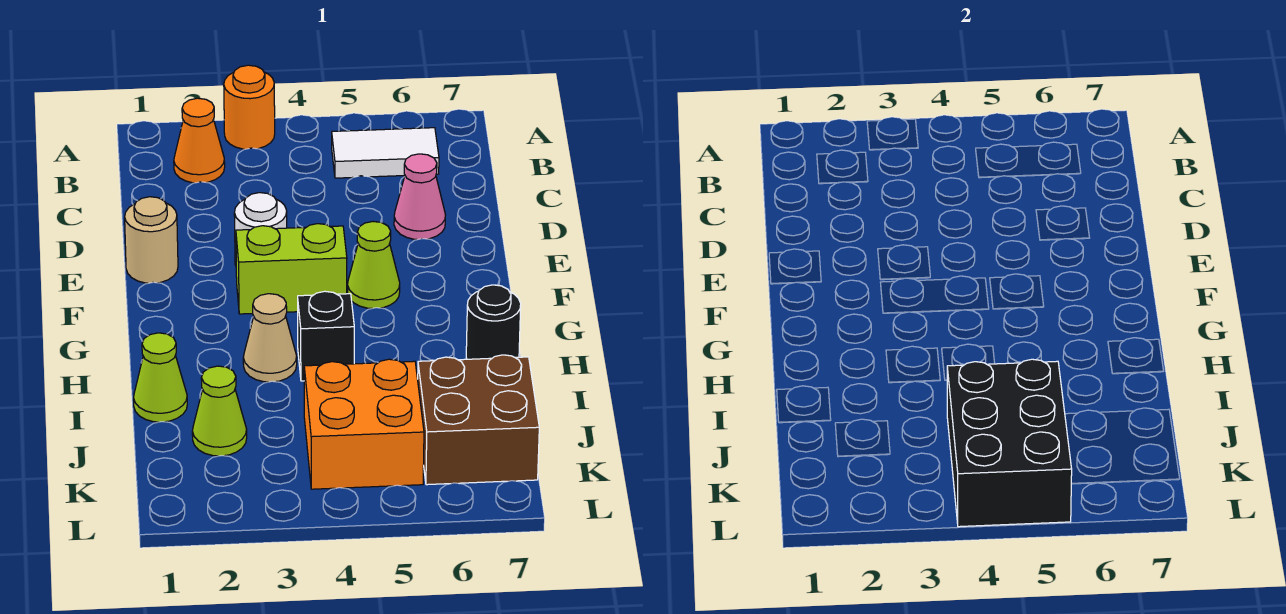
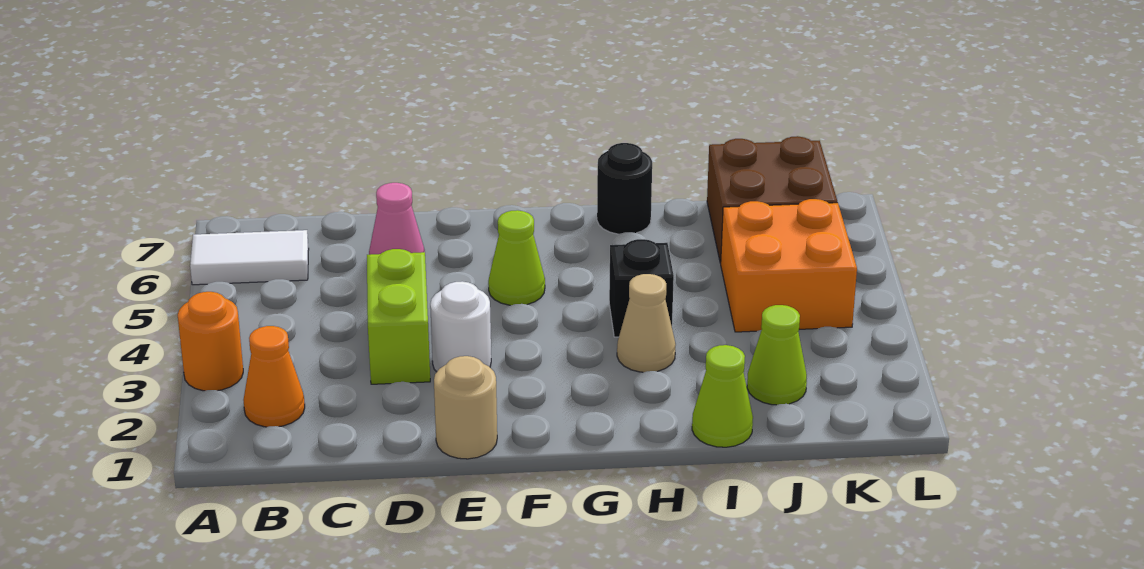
white tile B5:B6 level 1 -> white tile A6:B6 level 1
lime brick F3:F4 level 1 -> lime brick D3:D4 level 1
black brick J4:L5 level 2 -> none

